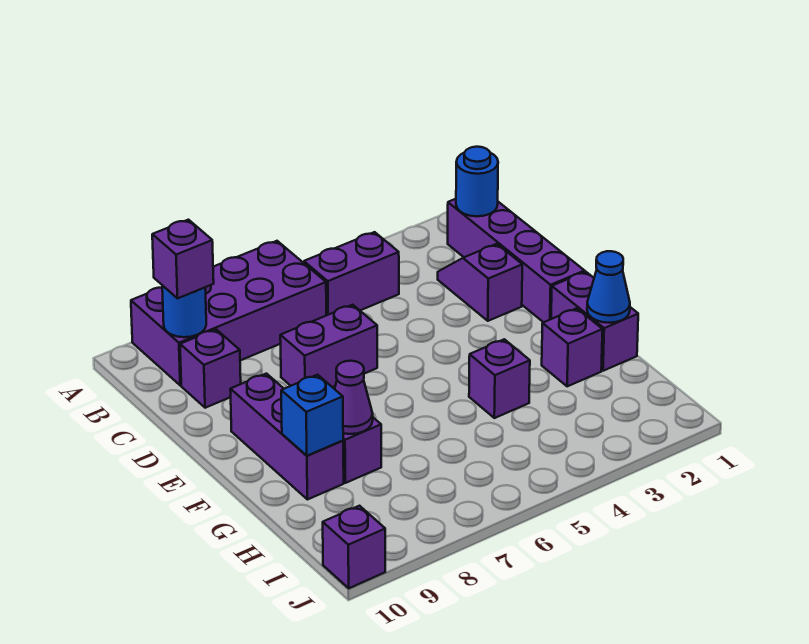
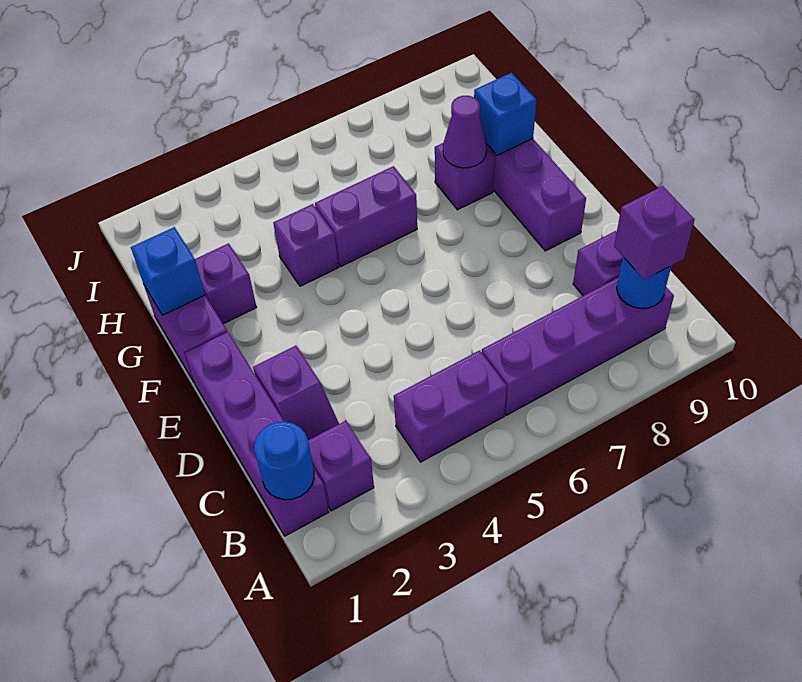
purple brick A6:B9 level 1 -> purple brick B6:B9 level 1
purple brick D6:D7 level 1 -> purple brick G5:G6 level 1
blue cone G1 level 2 -> blue brick G1 level 2
purple brick J10 level 1 -> purple brick B2 level 1

